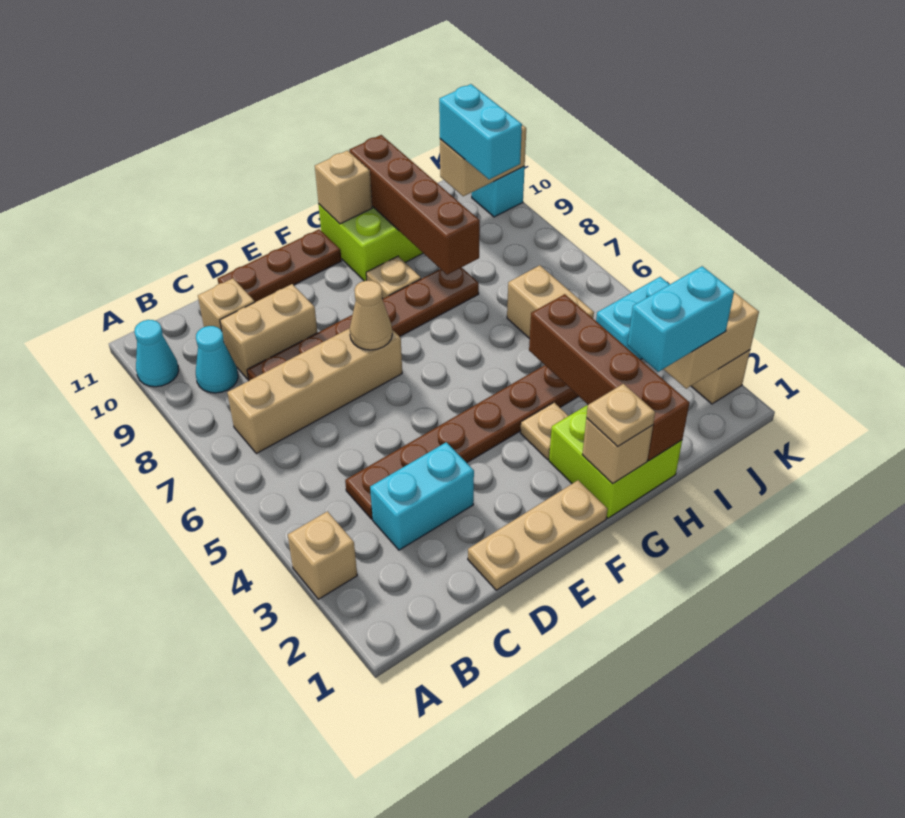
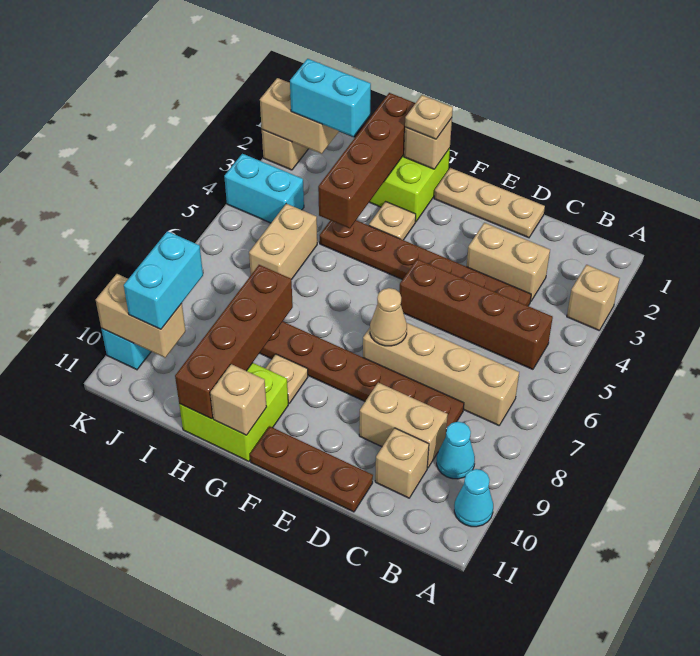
none -> brown brick B5:E5 level 1
cyan brick C3:D3 level 1 -> tan brick C3:D3 level 1

